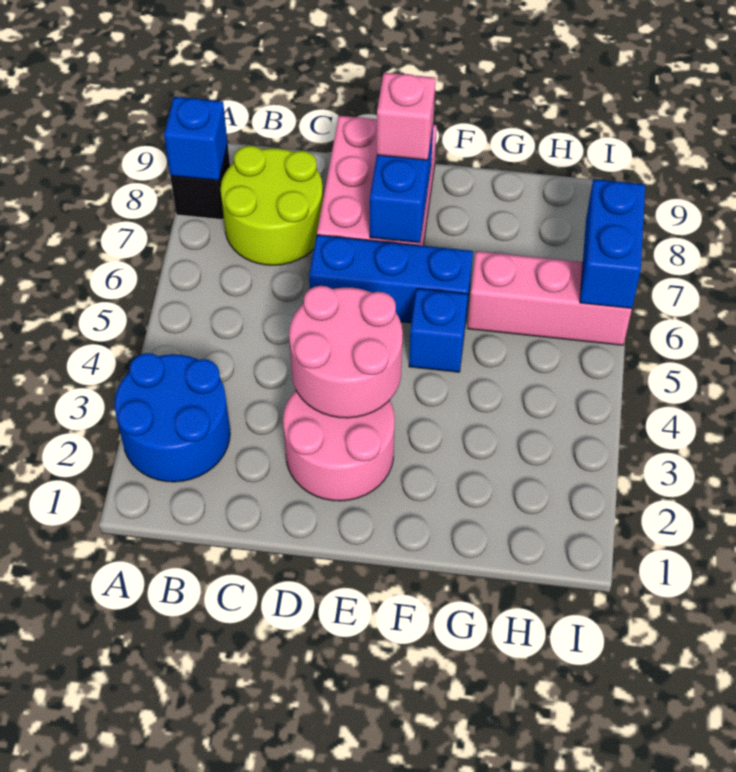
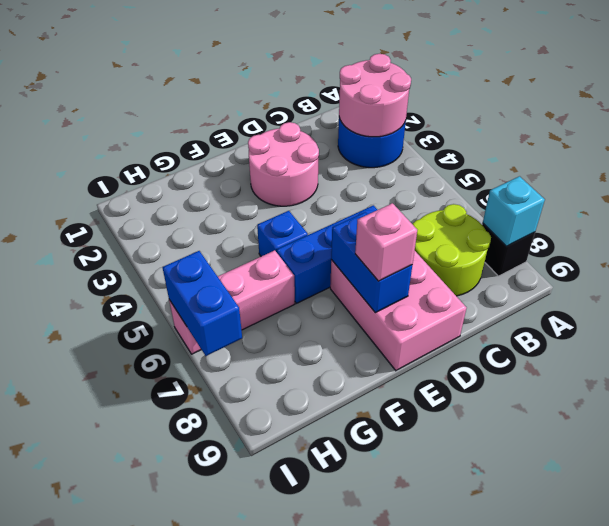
blue brick A8 level 2 -> cyan brick A8 level 2
pink round brick D3:E4 level 2 -> pink round brick A2:B3 level 2

